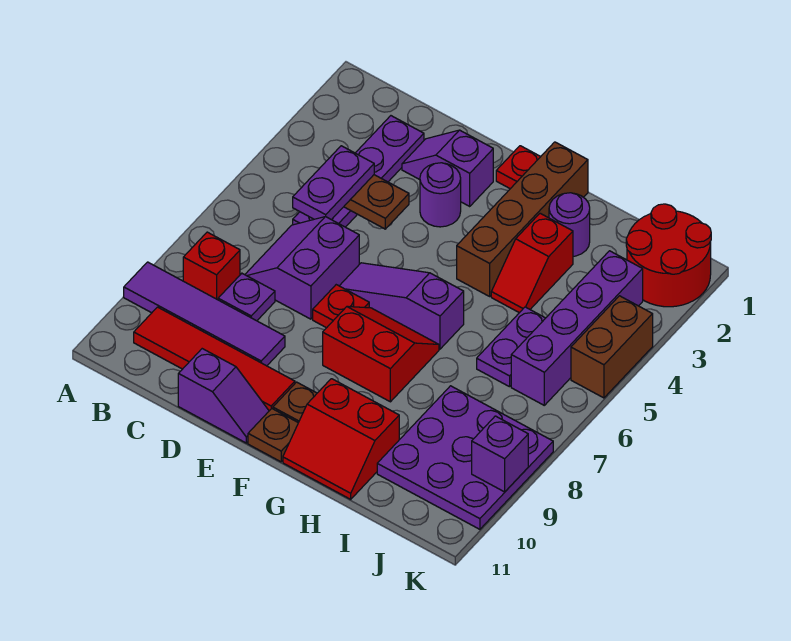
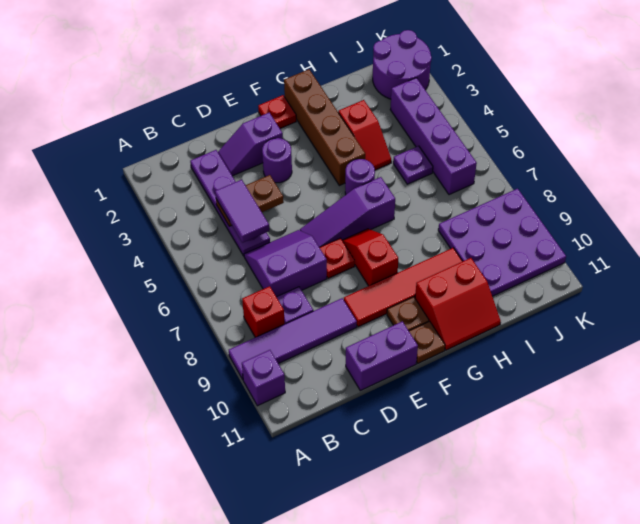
red tile B10:E10 level 1 -> red tile E9:H9 level 1
purple plate C4:C5 level 3 -> purple tile C4:C5 level 3
purple slope C6:D7 level 1 top D -> purple slope C6:D7 level 1 top 7
purple slope D11:E11 level 1 top D -> purple brick D11:E11 level 1
red slope F7:G8 level 1 top 8 -> red slope F7:F8 level 1 top 8
purple round brick H2 level 1 -> purple round brick G5 level 1
purple plate I5:I6 level 1 -> purple plate I5 level 1
red round brick J1:K2 level 1 -> purple round brick J1:K2 level 1
brown brick K4:K5 level 1 -> none
purple brick K9 level 2 -> purple brick A10 level 1

